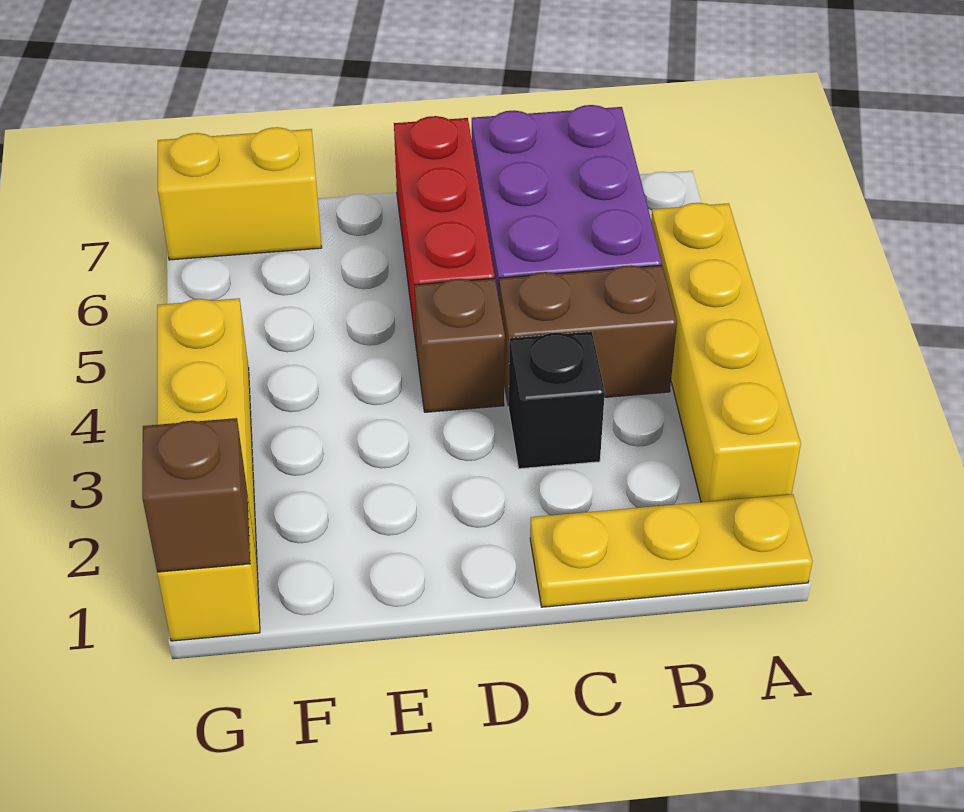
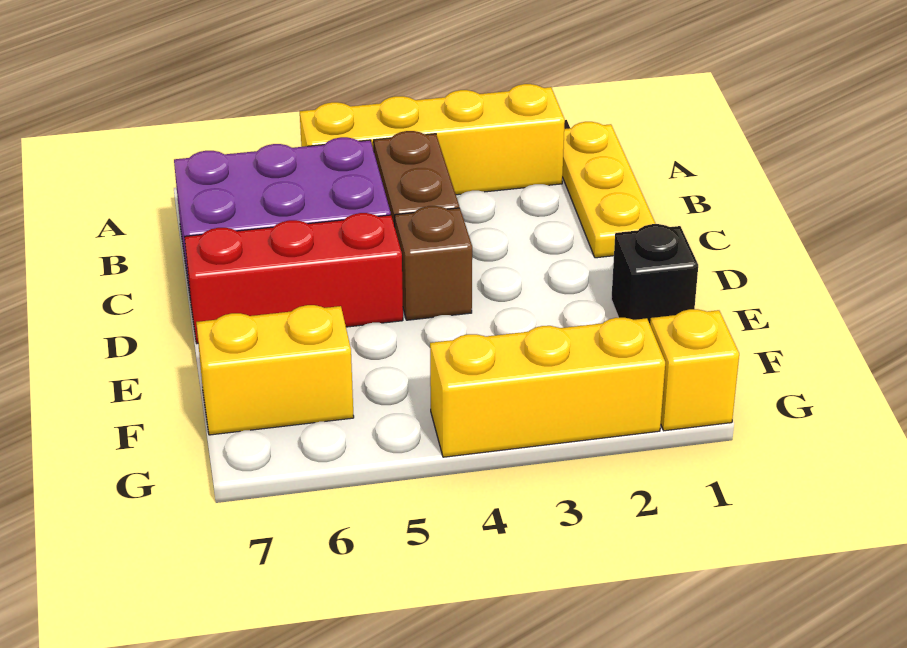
black brick C3 level 1 -> black brick E1 level 1
yellow brick F7:G7 level 1 -> yellow brick F6:F7 level 1
brown brick G1 level 2 -> none

